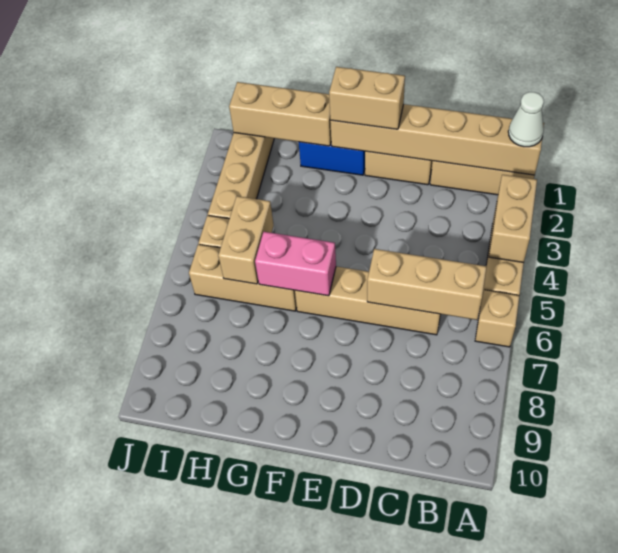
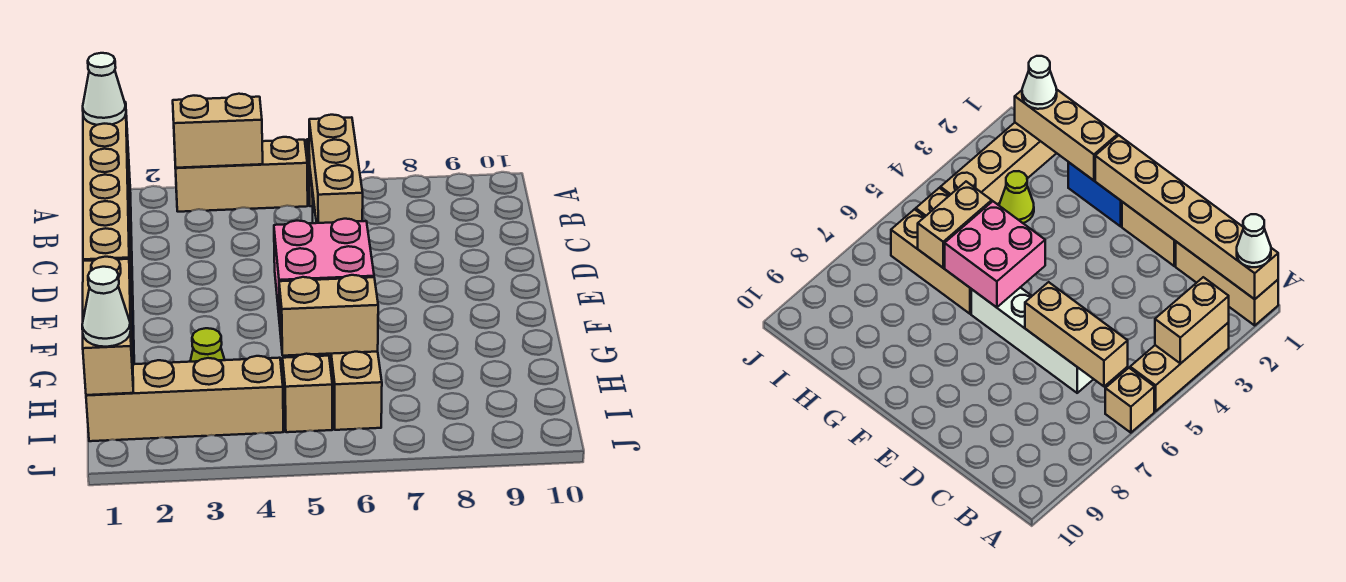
tan brick C6:F6 level 1 -> white brick C6:F6 level 1
tan brick E1:F1 level 3 -> none
pink brick F6:G6 level 2 -> pink brick F5:G6 level 2
none -> lime cone H3 level 1
none -> white cone I1 level 3

